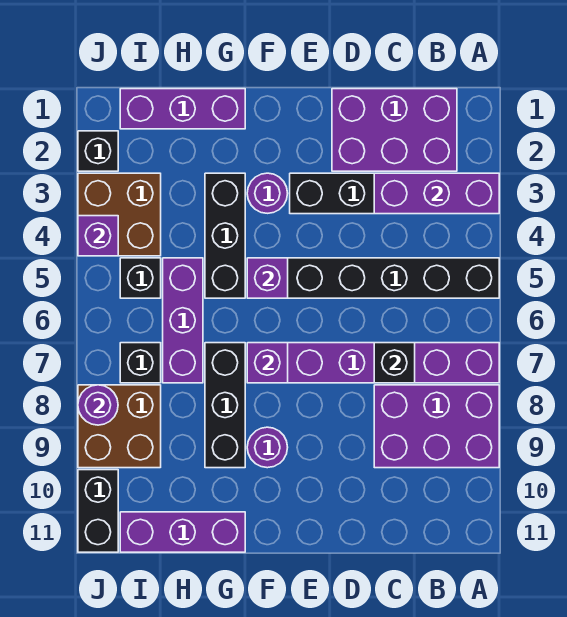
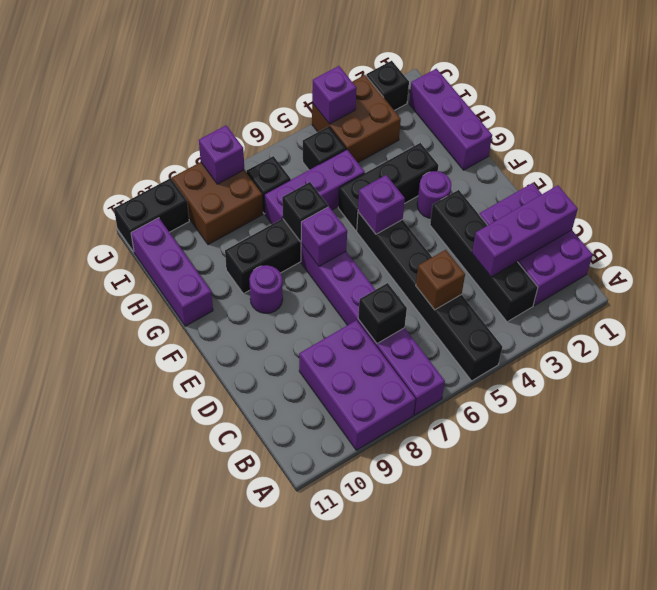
purple brick A3:C3 level 2 -> purple brick C1:C3 level 2
none -> brown brick C5 level 2
none -> black brick G7 level 2
purple round brick J8 level 2 -> purple brick J8 level 2

